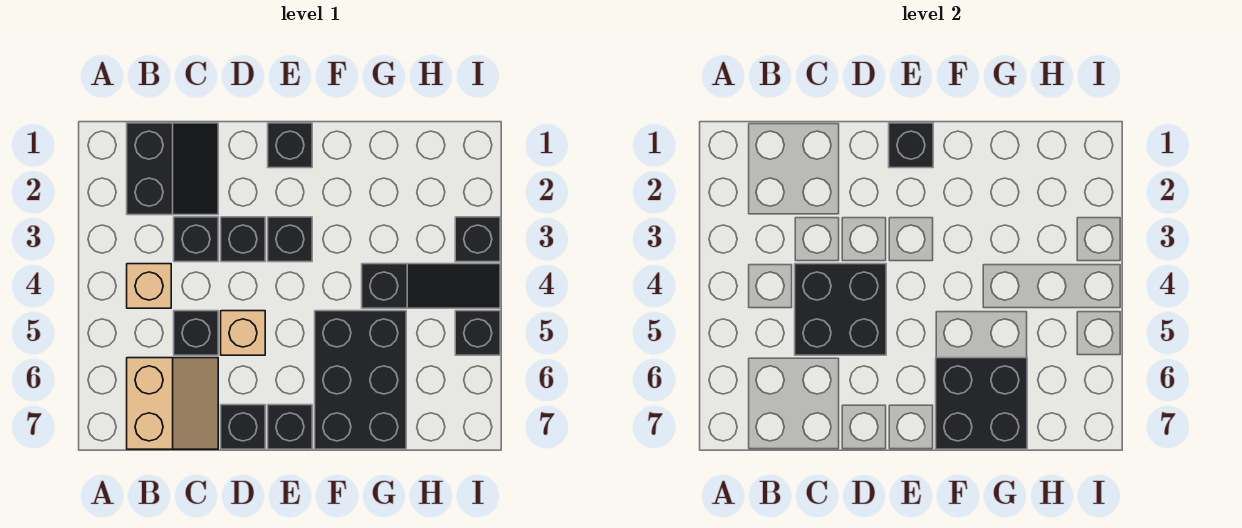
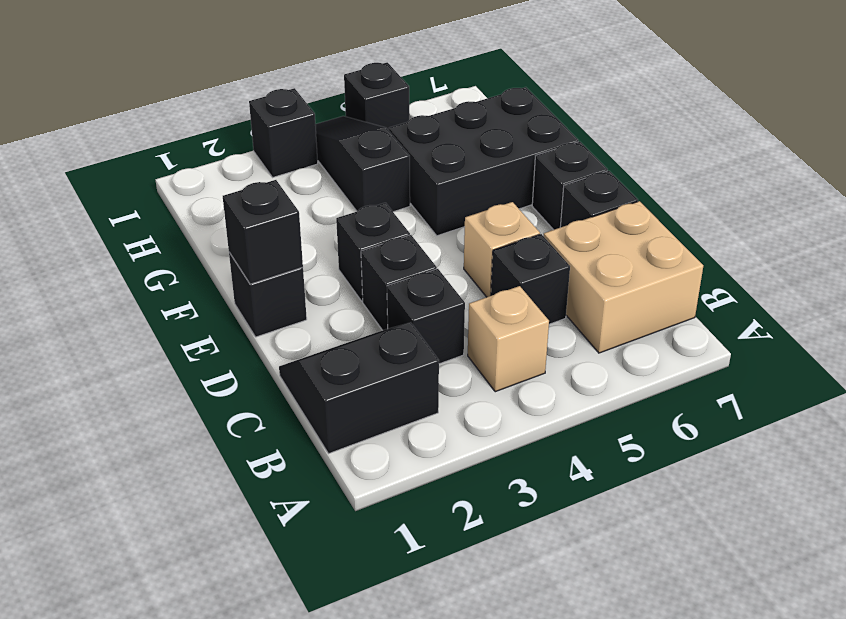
tan slope B6:C7 level 1 top B -> tan brick B6:C7 level 1
black brick C4:D5 level 2 -> none
black brick F6:G7 level 2 -> none

